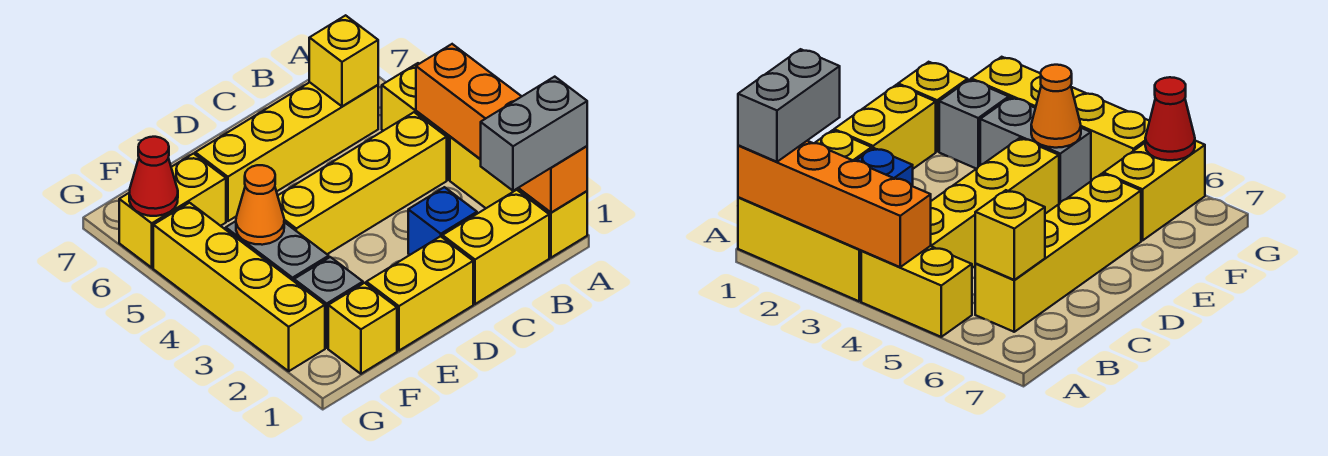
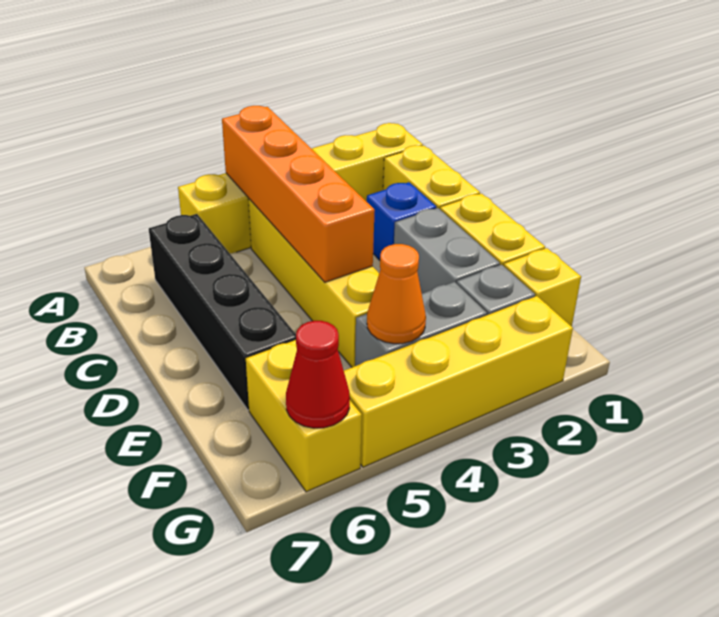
orange brick A1:A4 level 2 -> orange brick A4:D4 level 2
grey brick A1:B1 level 3 -> grey brick D2:E2 level 1
yellow brick B6:E6 level 1 -> black brick B6:E6 level 1
yellow brick B6 level 2 -> none

